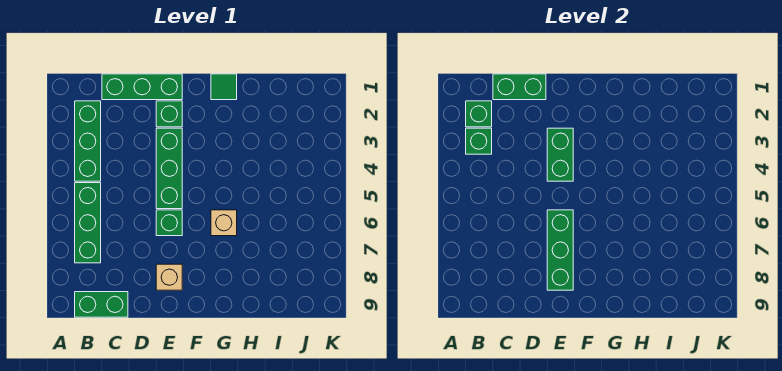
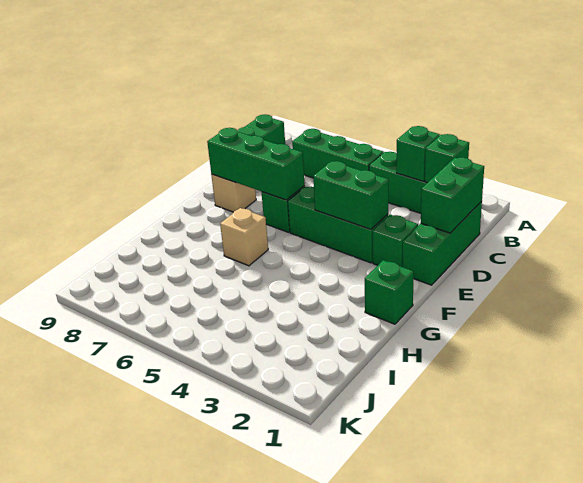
green tile G1 level 1 -> green brick G1 level 1

